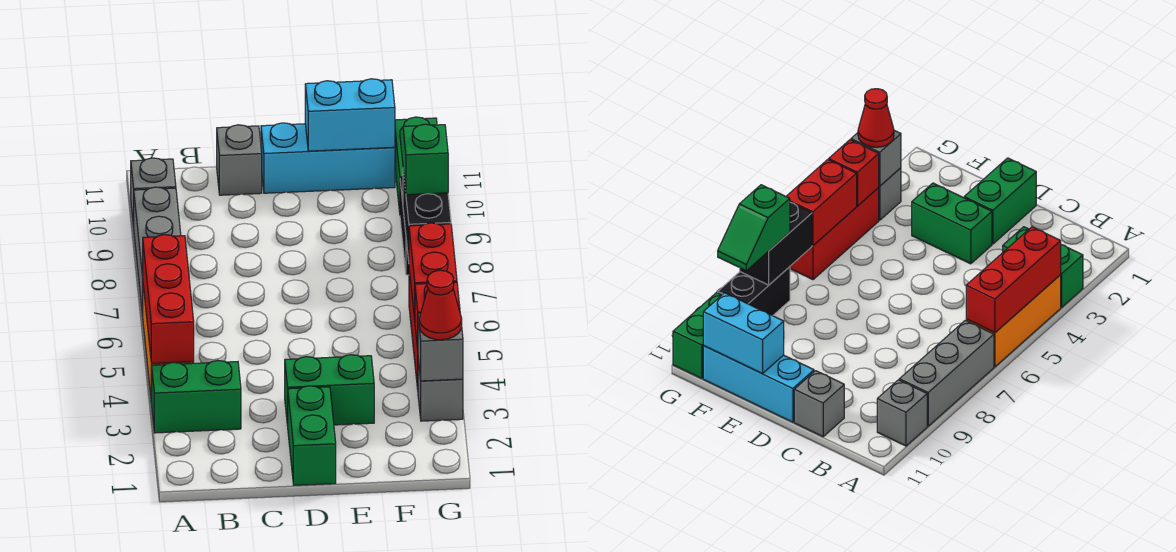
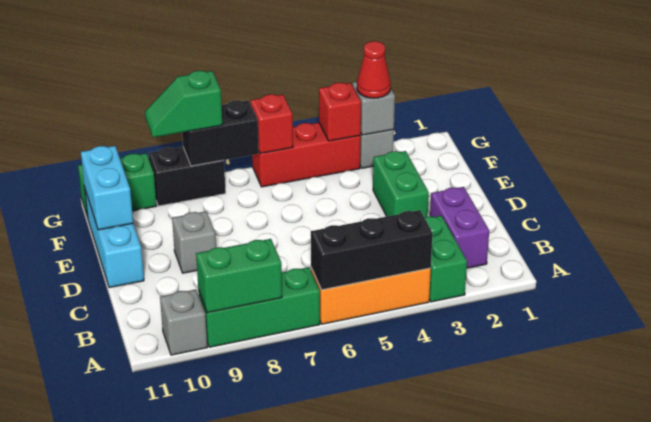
red brick A4:A6 level 2 -> black brick A4:A6 level 2
grey brick A7:A9 level 1 -> green brick A7:A9 level 1
none -> purple brick B2:C2 level 1
grey brick C11 level 1 -> grey brick D9 level 1
green brick D1:D2 level 1 -> green brick A8:A9 level 2
red brick G5:G6 level 2 -> red brick G6 level 2

